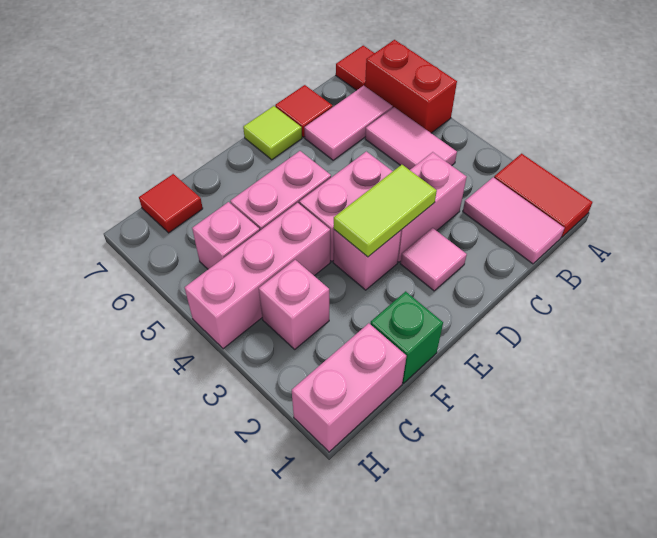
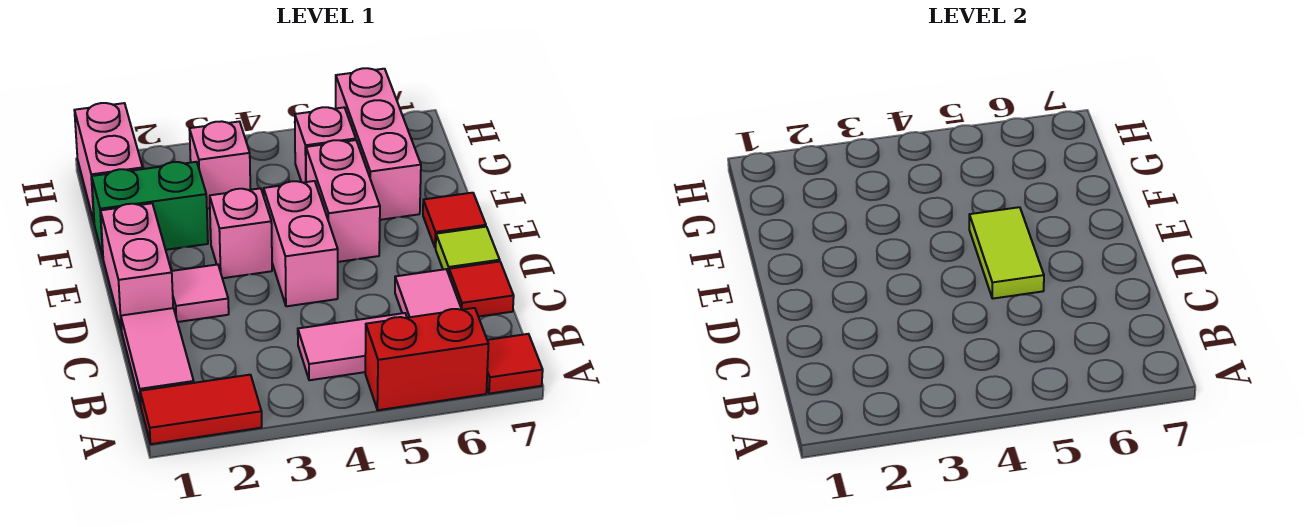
pink tile B1:B2 level 1 -> pink tile B1:C1 level 1
pink brick C3:D3 level 1 -> pink brick D1:E1 level 1
lime tile D3:E3 level 2 -> lime tile D5:E5 level 2
green brick F1 level 1 -> green brick F1:F2 level 1
pink brick F4:H4 level 1 -> pink brick F6:H6 level 1
red tile G7 level 1 -> red tile E7 level 1

